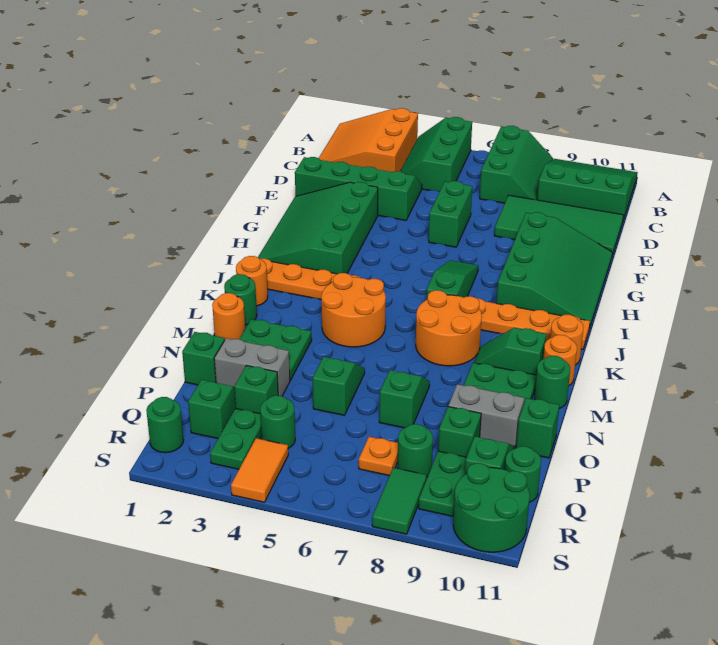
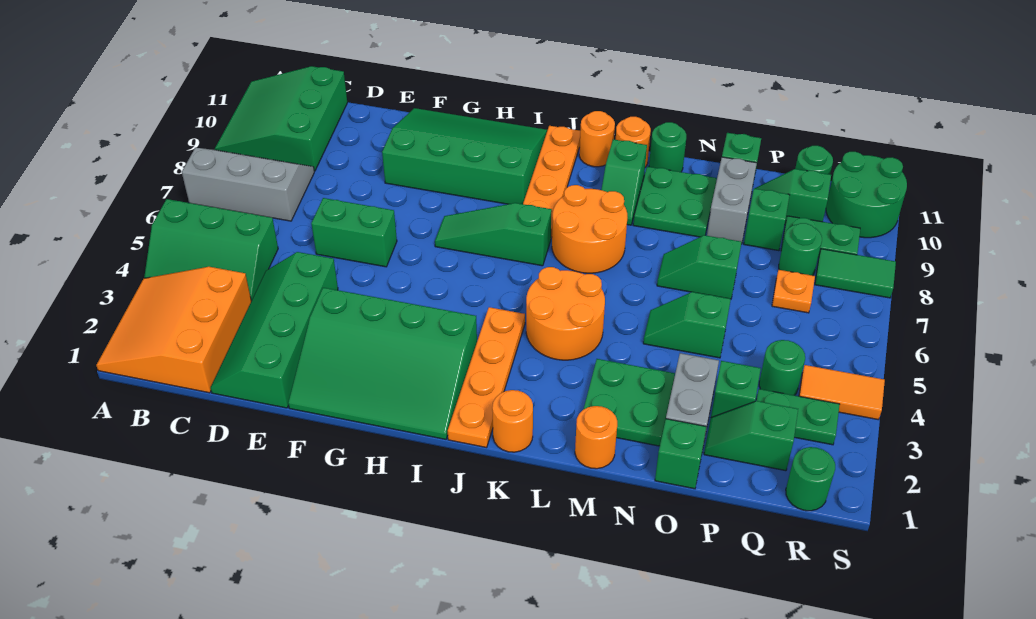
orange slope A1:C3 level 1 top 3 -> orange slope A1:C3 level 1 top C
green slope A7:C8 level 1 top 7 -> grey slope A7:C8 level 1 top 7
green tile D8:E11 level 1 -> none
green round brick L1 level 1 -> none

